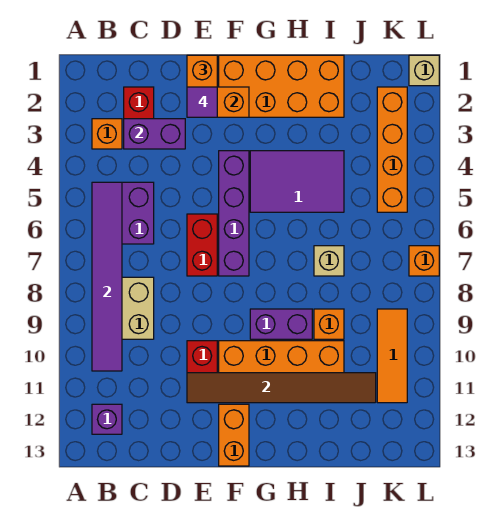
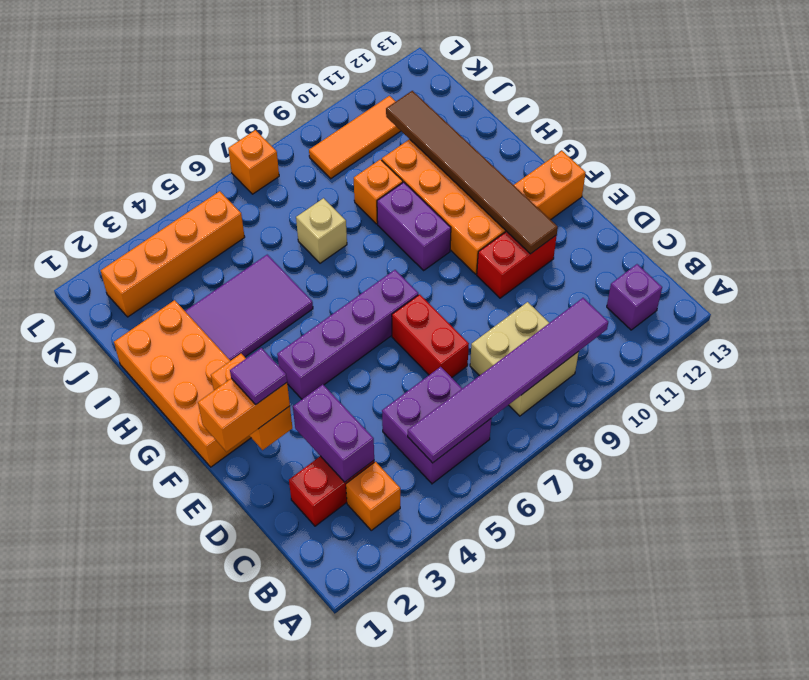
red brick E6:E7 level 1 -> red brick D7:E7 level 1
purple tile G4:I5 level 1 -> purple tile H3:I5 level 1
tan brick L1 level 1 -> none

